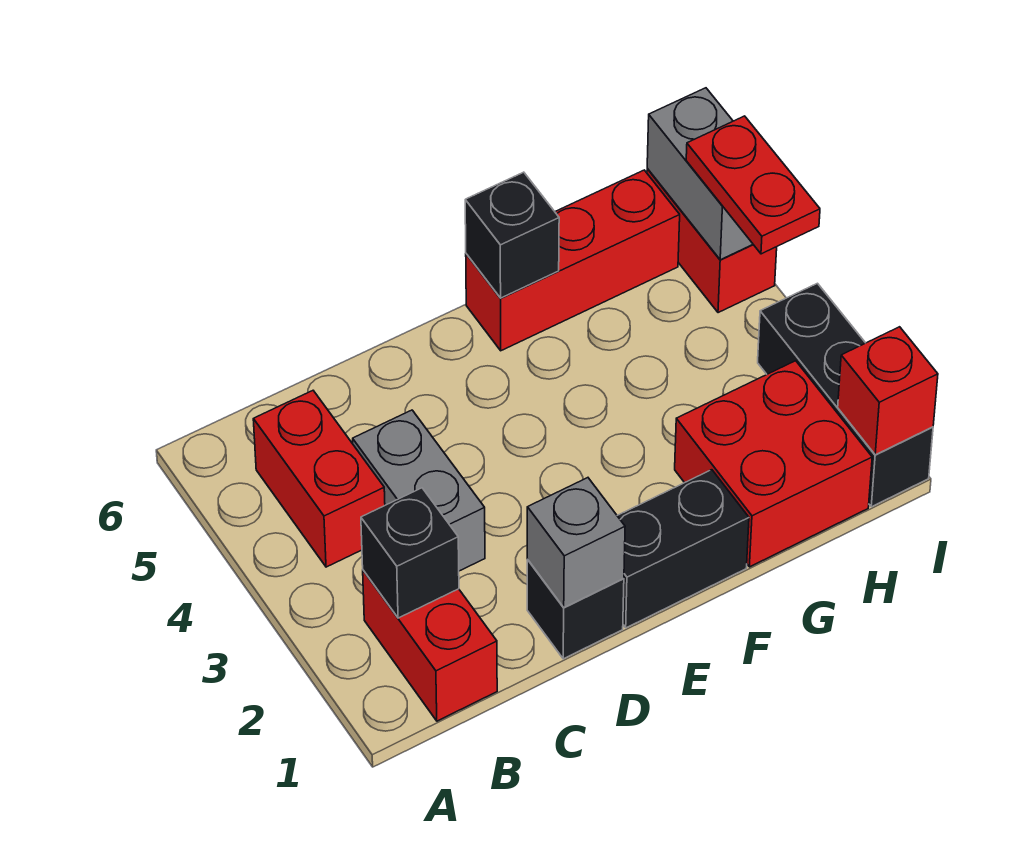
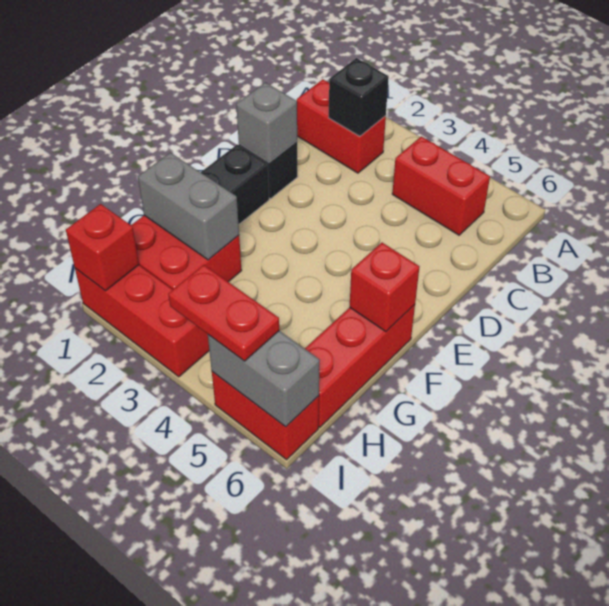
grey brick C3:C4 level 1 -> grey brick G1:G2 level 2
black brick F6 level 2 -> red brick F6 level 2
black brick I1:I3 level 1 -> red brick I1:I3 level 1

